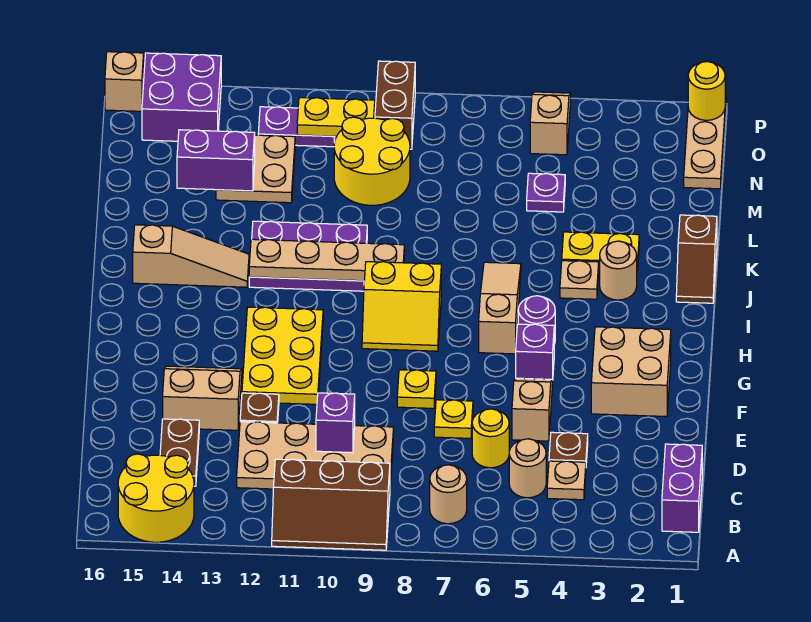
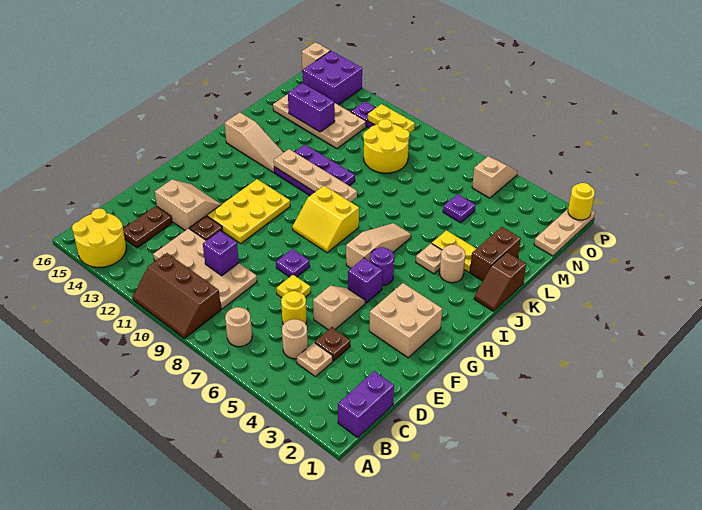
yellow plate F8 level 1 -> purple plate F8 level 1
tan plate M12:N13 level 1 -> tan plate M12:N15 level 1
brown brick O9:P9 level 1 -> brown brick K2:L2 level 1

